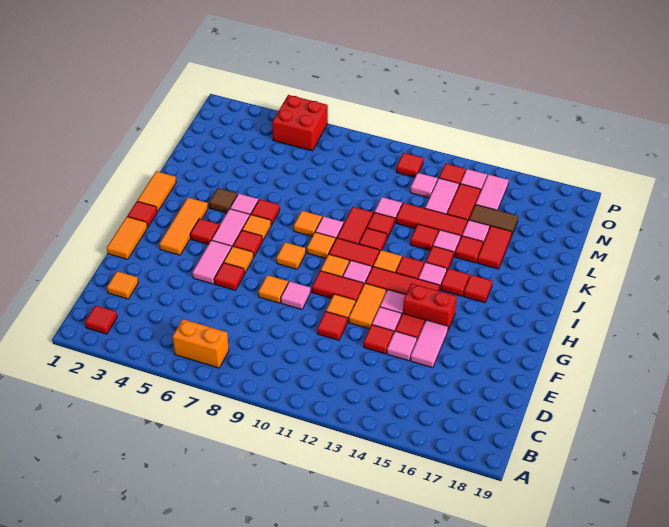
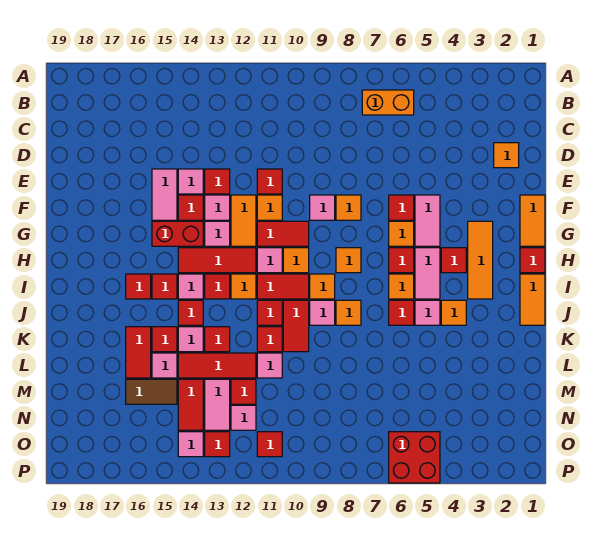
red tile B2 level 1 -> red tile M12 level 1
brown tile J4 level 1 -> orange tile J4 level 1
pink tile N15:O15 level 1 -> none

